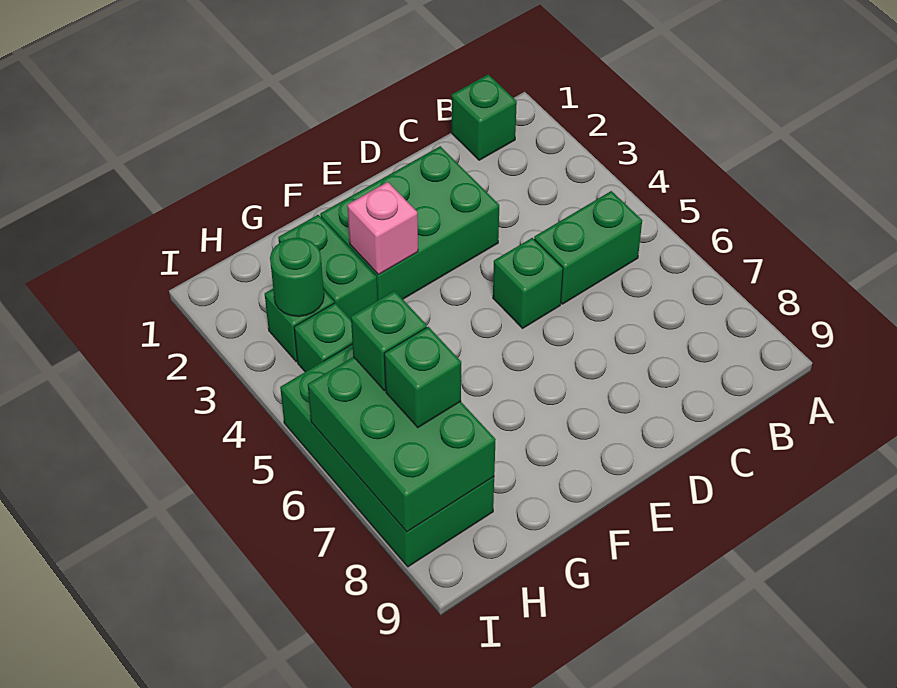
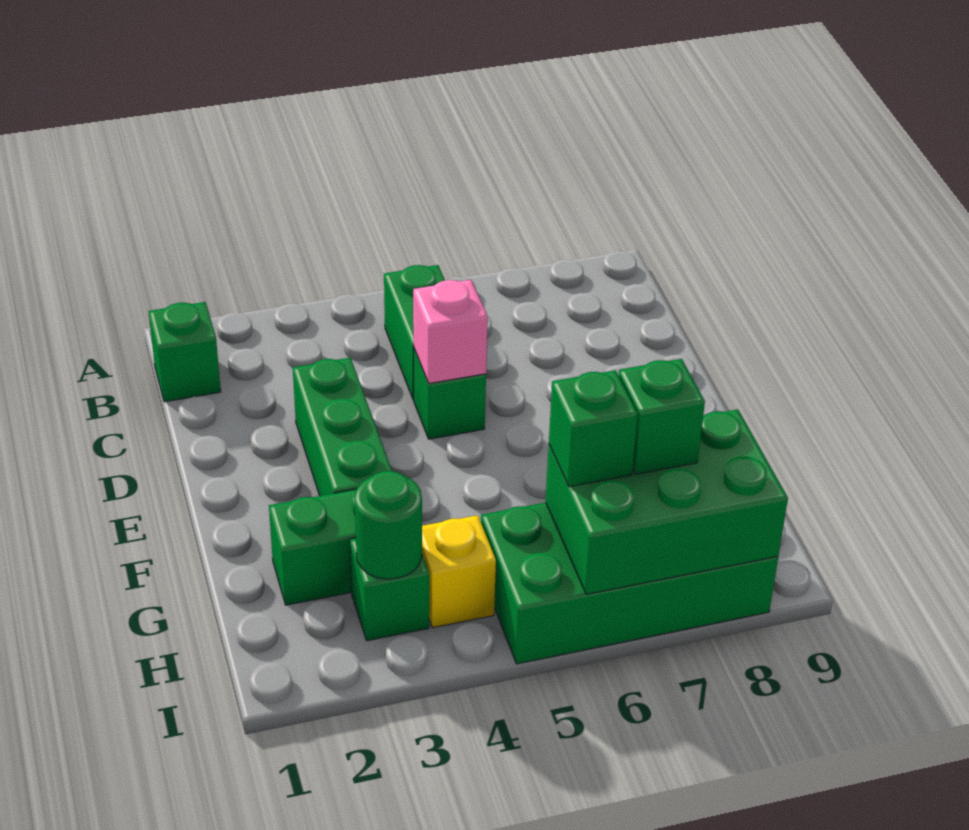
green brick D2:F3 level 1 -> green brick D3:F3 level 1
pink brick F3 level 2 -> pink brick D5 level 2
green brick H4 level 1 -> yellow brick H4 level 1

